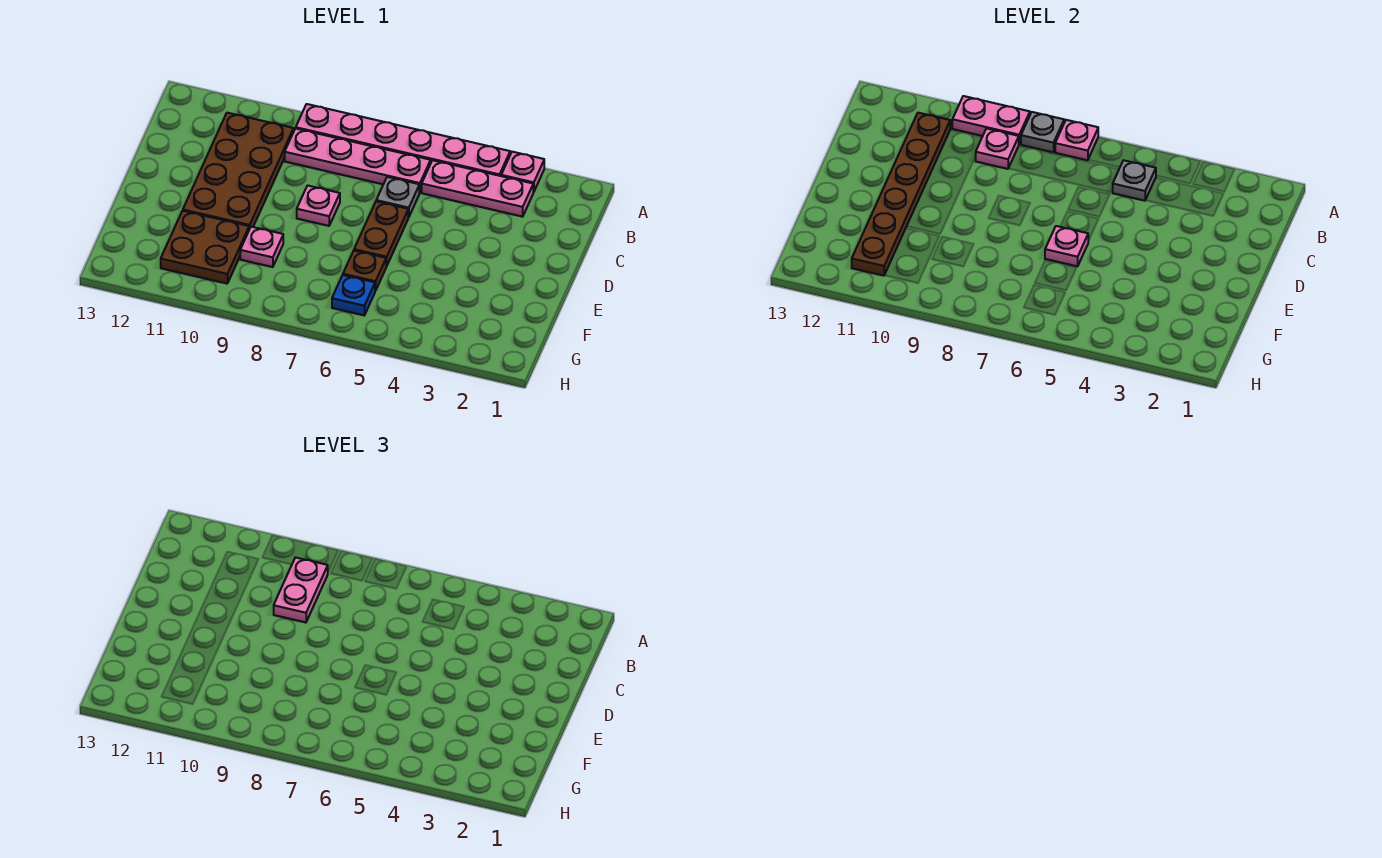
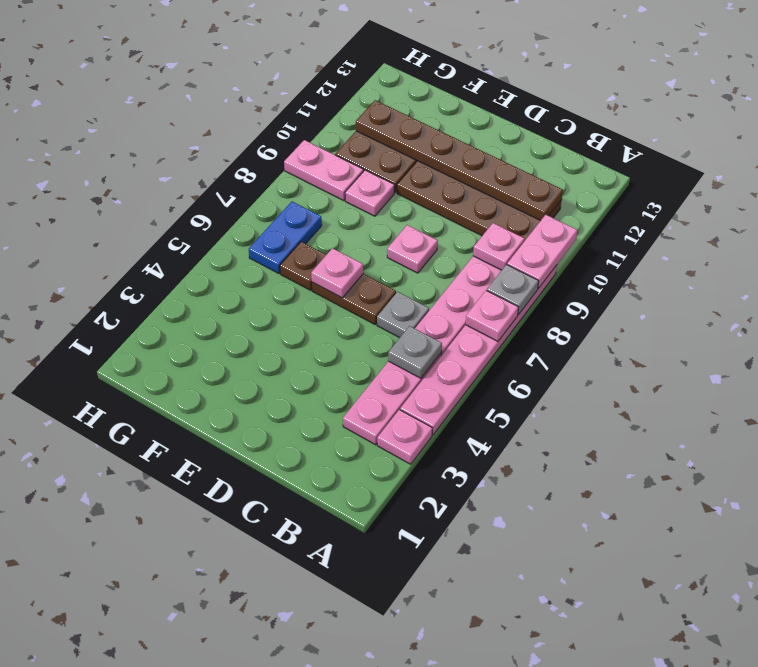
pink plate B9:C9 level 3 -> pink plate G9:H9 level 1
blue plate G6 level 1 -> blue plate G6:G7 level 1

